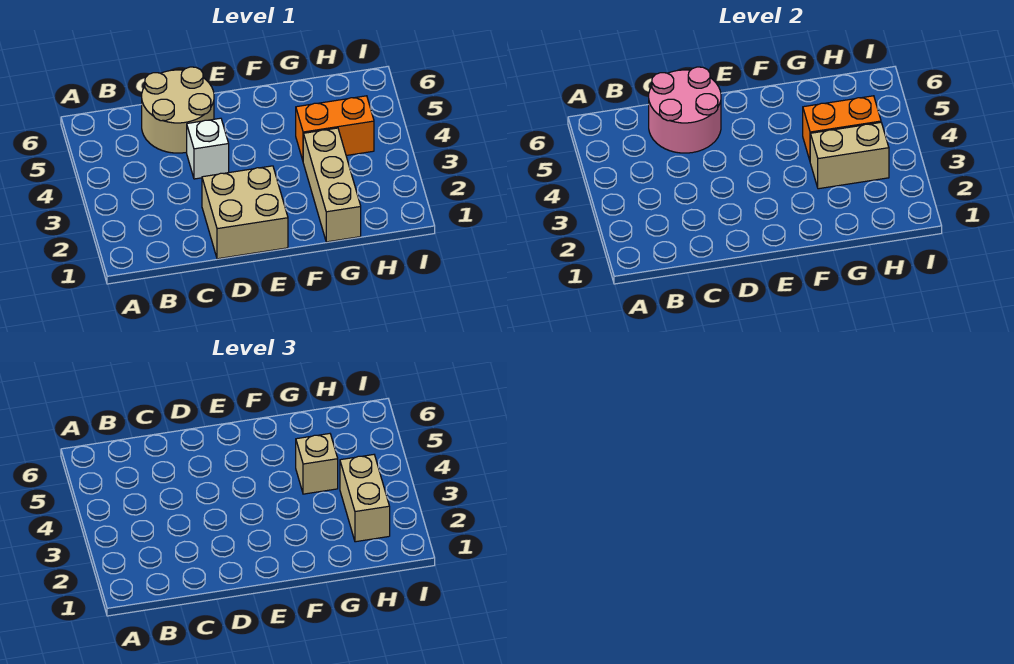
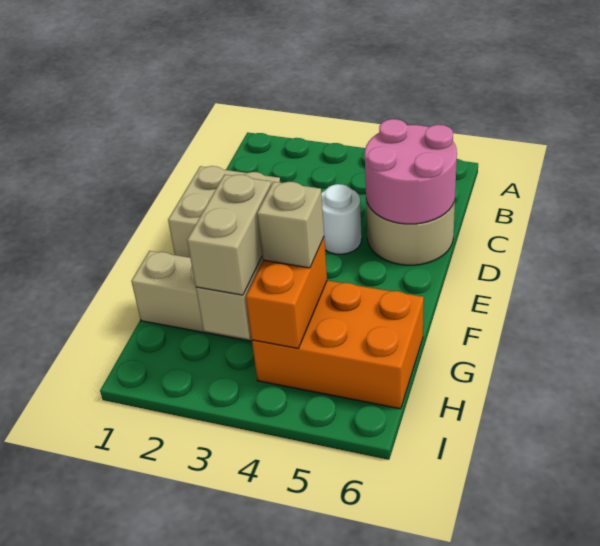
white brick D4 level 1 -> white round brick D4 level 1
orange brick G4:H4 level 1 -> orange brick G4:H6 level 1
tan brick H2:H3 level 3 -> tan brick G3:H3 level 3

